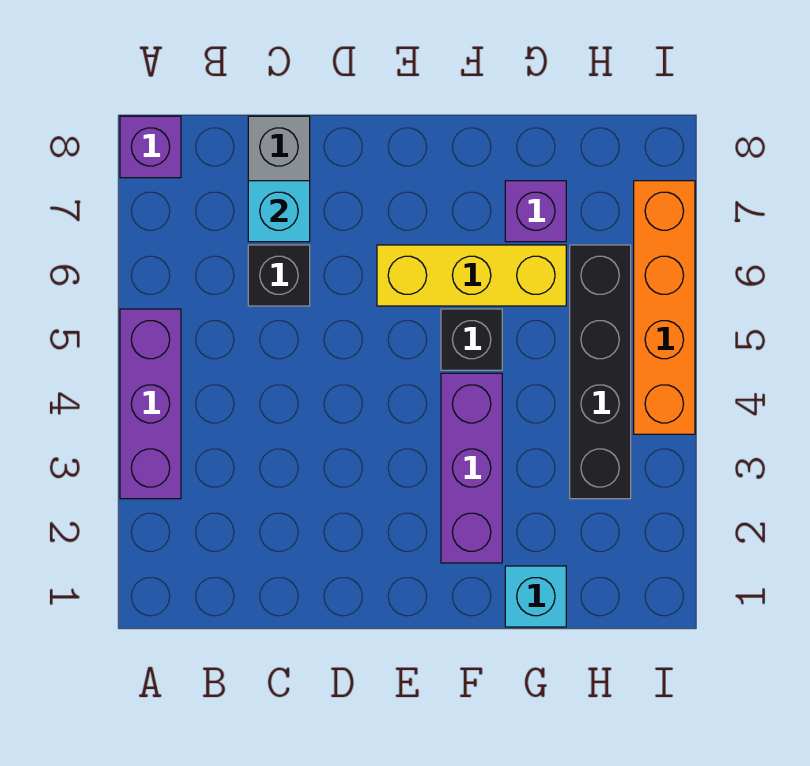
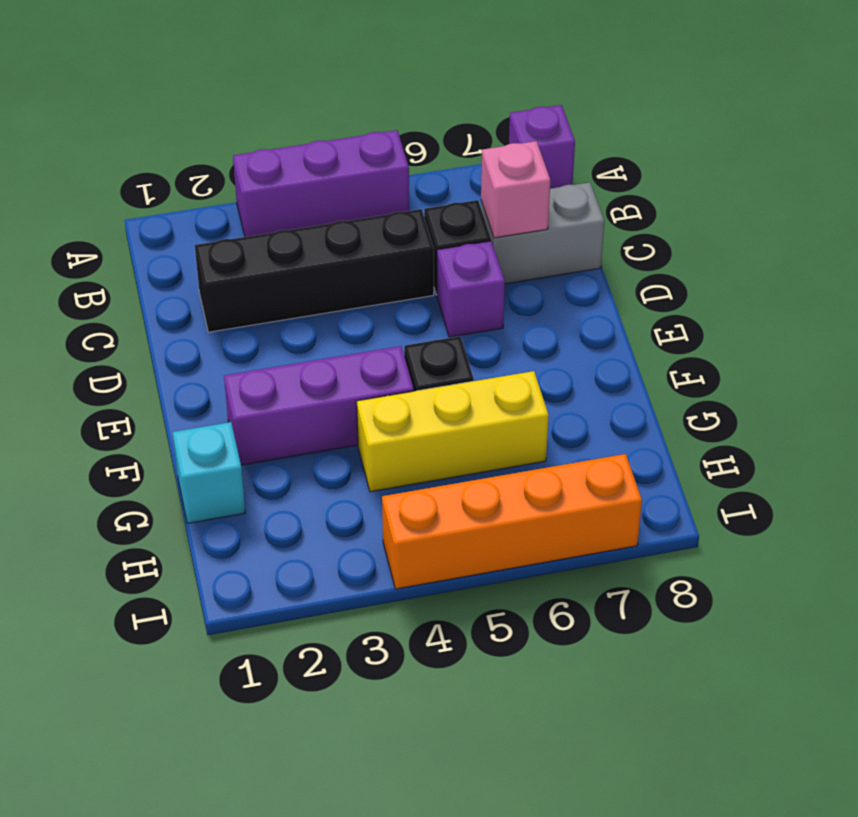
cyan brick C7 level 2 -> pink brick C7 level 2
yellow brick E6:G6 level 1 -> yellow brick G4:G6 level 1
purple brick G7 level 1 -> purple brick D6 level 1
black brick H3:H6 level 1 -> black brick C2:C5 level 1

